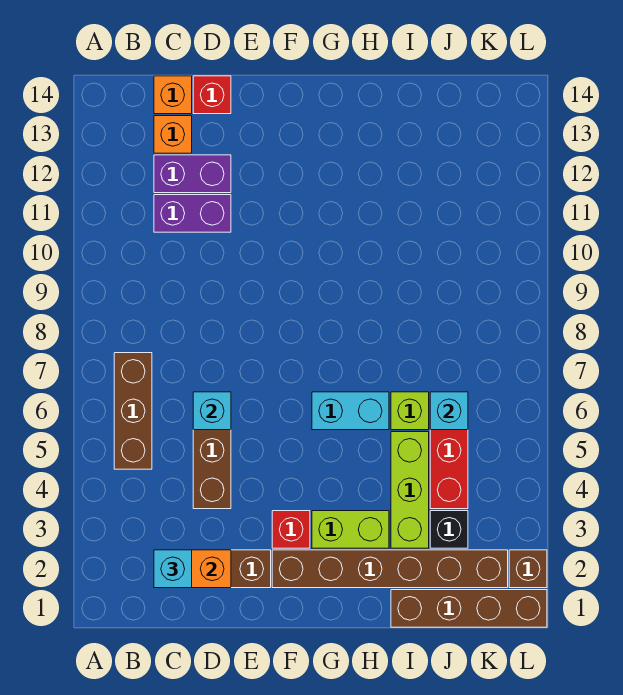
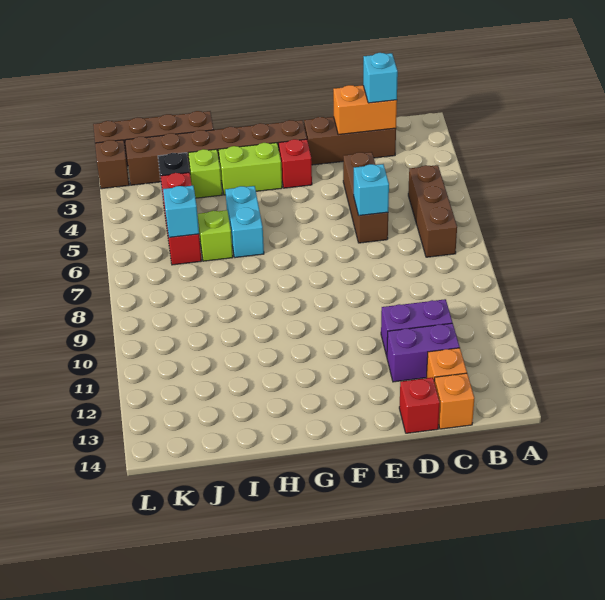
cyan brick G6:H6 level 1 -> cyan brick H5:H6 level 1
lime brick I3:I5 level 1 -> lime brick I3 level 1

